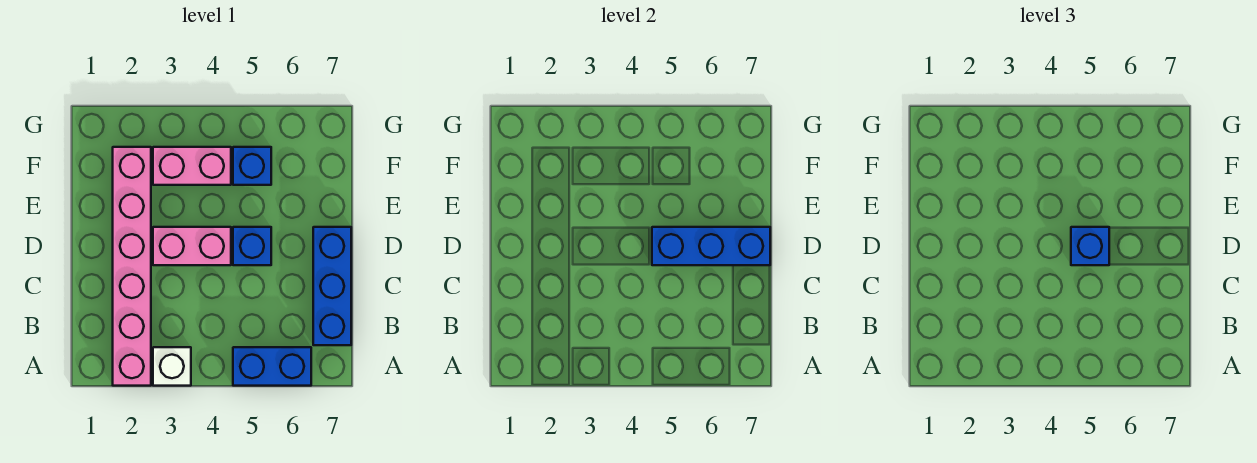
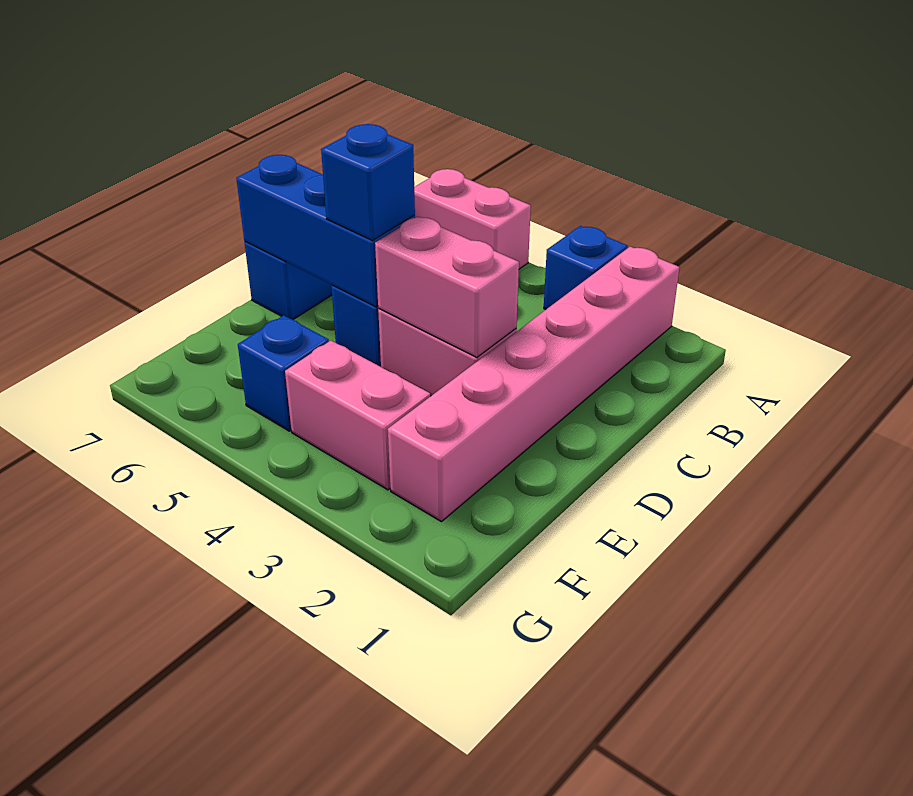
white brick A3 level 1 -> blue brick A3 level 1
blue brick A5:A6 level 1 -> pink brick A5:A6 level 1
none -> pink brick D3:D4 level 2

